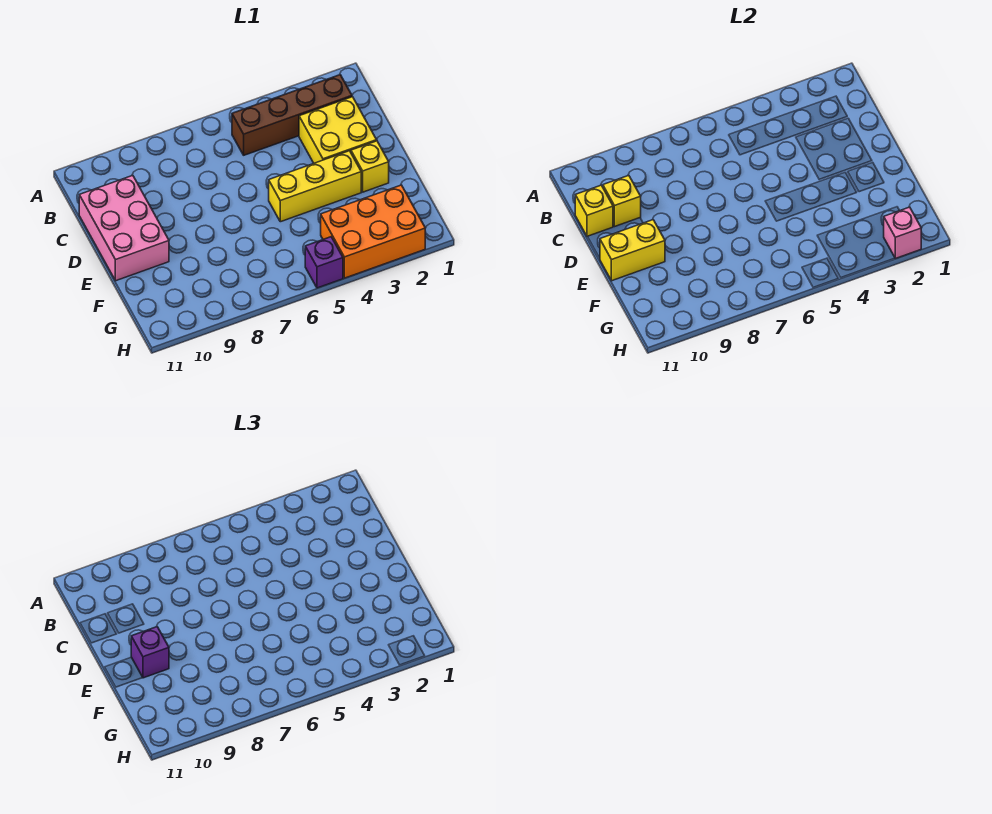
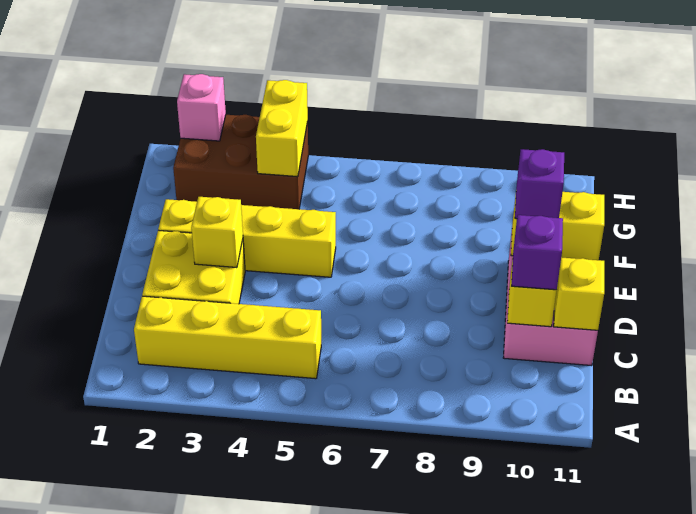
brown brick B2:B5 level 1 -> yellow brick B2:B5 level 1
none -> yellow brick D3 level 2
orange brick G2:H4 level 1 -> brown brick G2:H4 level 1
none -> yellow brick G4:H4 level 2
purple brick H5 level 1 -> purple brick C10 level 3

